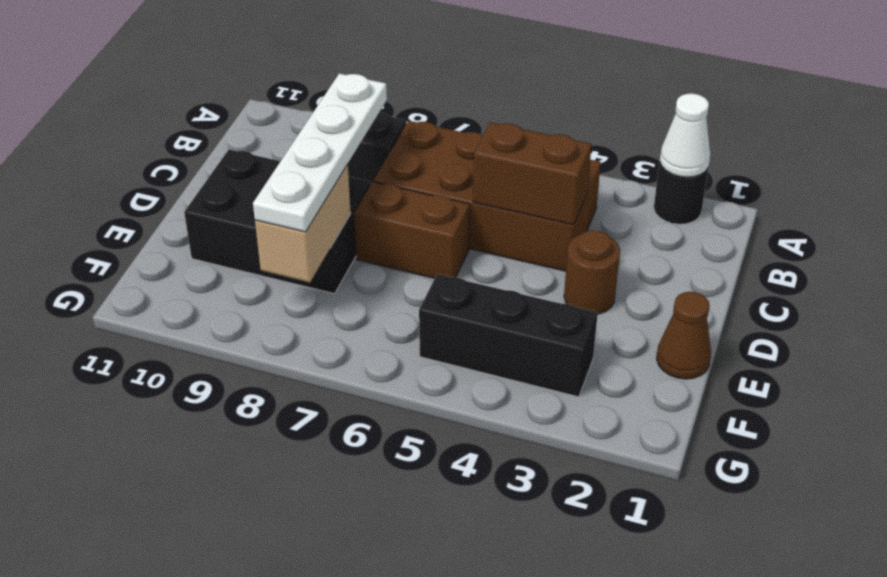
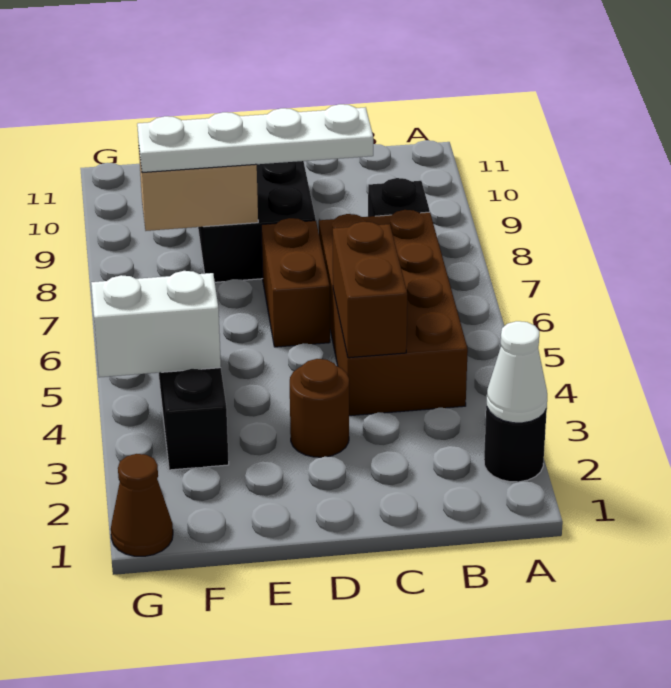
brown cone E1 level 1 -> brown cone G1 level 1
none -> white brick F4:G4 level 2

